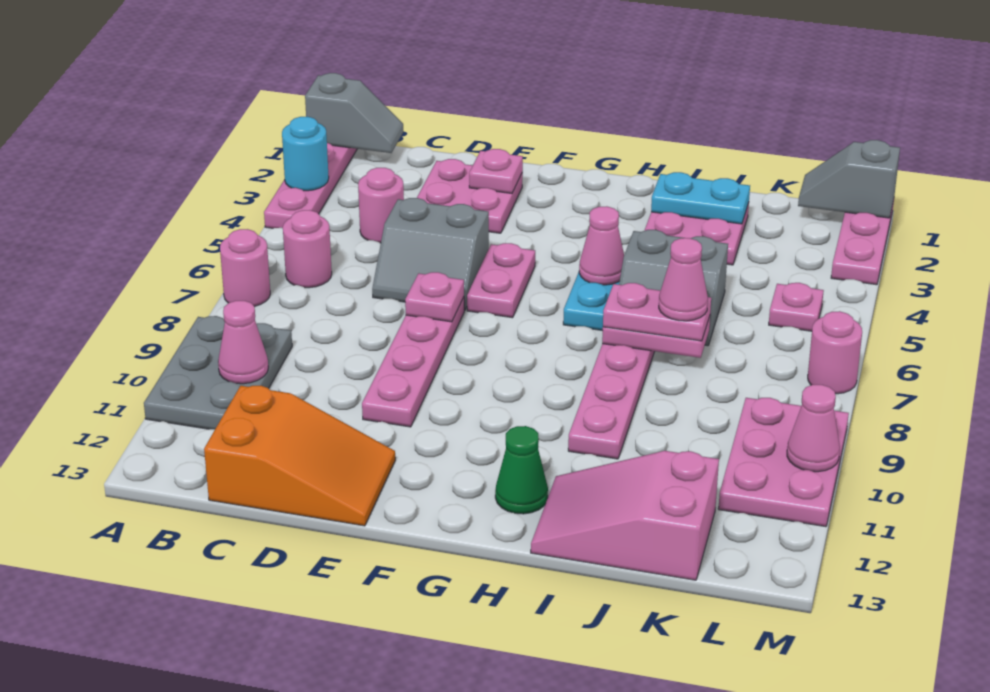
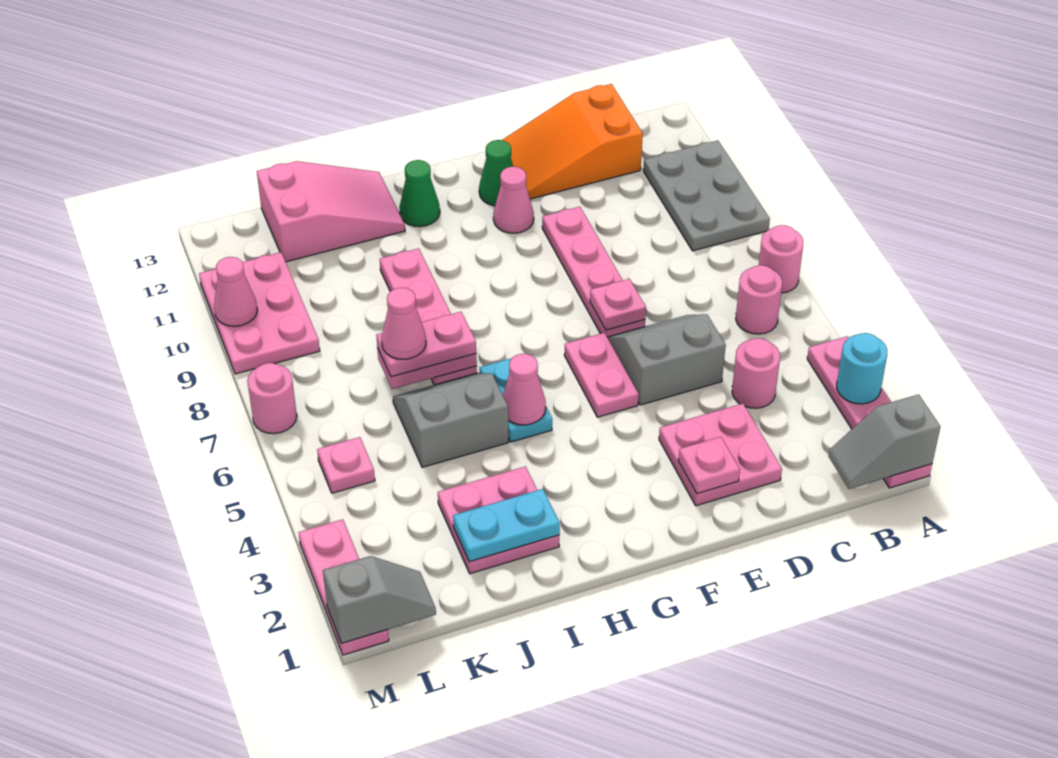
pink cone B10 level 2 -> pink cone F11 level 1
none -> green cone F12 level 1

